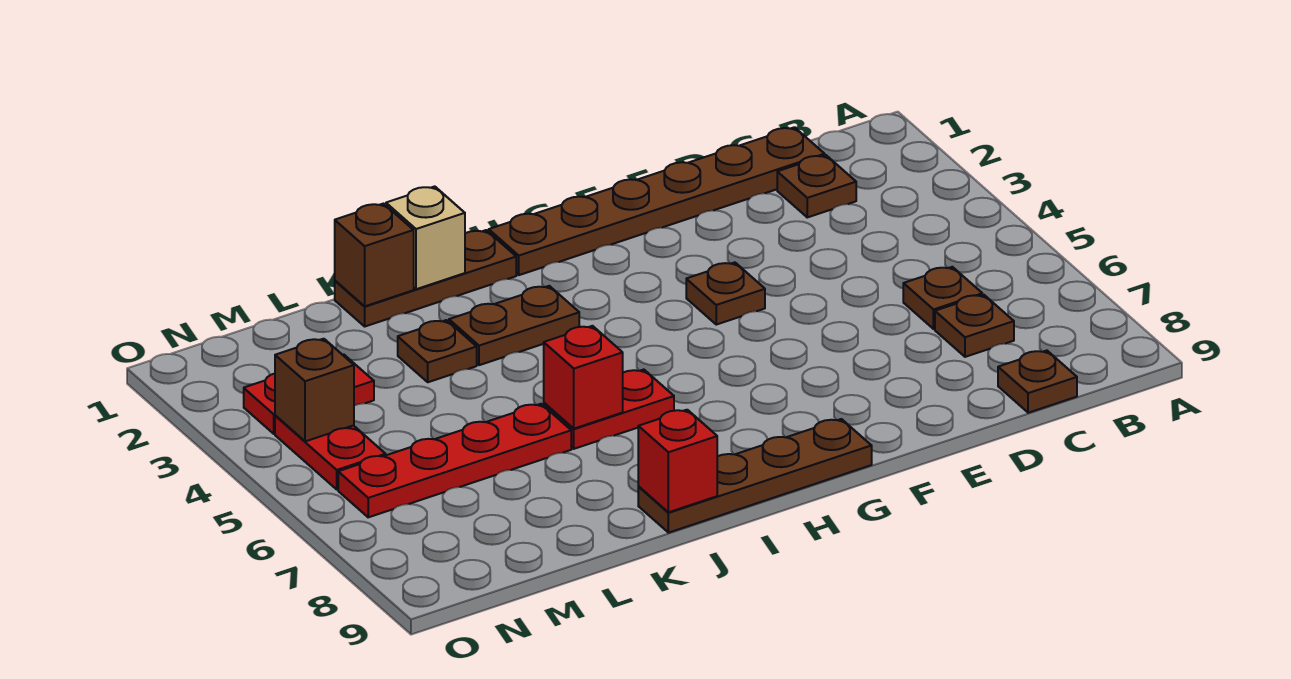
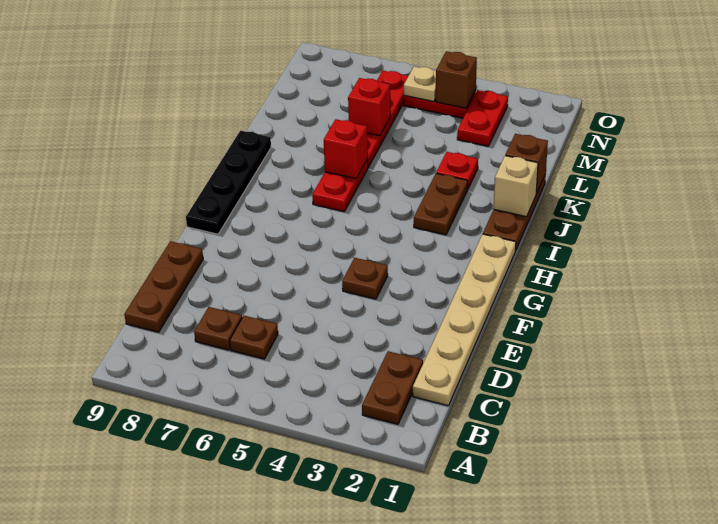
brown plate C1:H1 level 1 -> tan plate C1:H1 level 1
brown plate C2 level 1 -> brown plate B2:C2 level 1
brown plate C9 level 1 -> brown plate C9:E9 level 1
brown plate G9:J9 level 1 -> black plate G9:J9 level 1
red brick J9 level 2 -> red brick L6 level 2
brown plate K3 level 1 -> red plate K3 level 1
none -> tan plate N5 level 2

